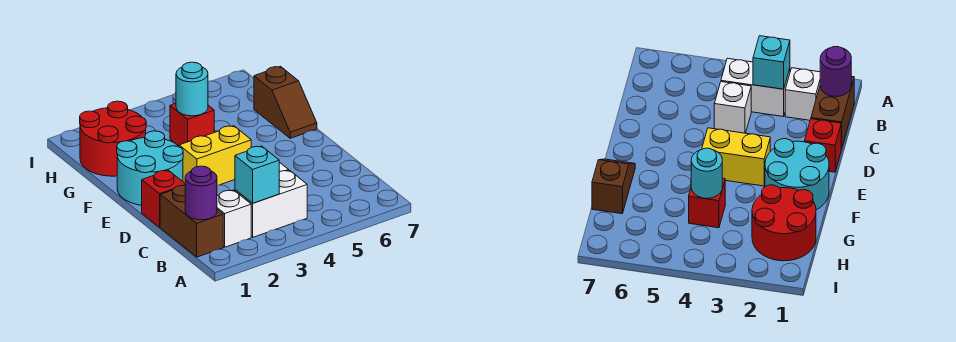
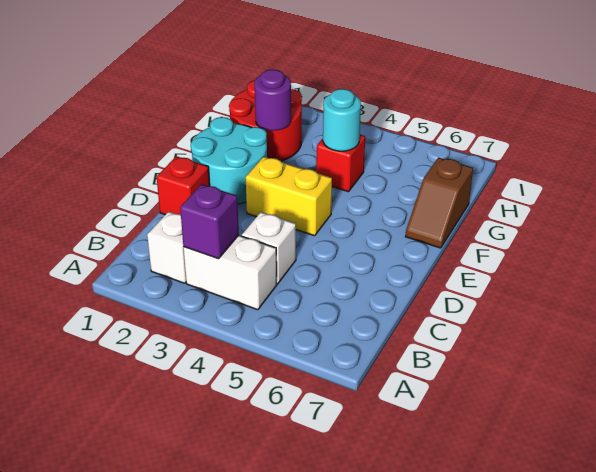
brown brick B1:C1 level 1 -> none
purple round brick B1 level 2 -> purple round brick G2 level 2
cyan brick B3 level 2 -> purple brick B3 level 2

